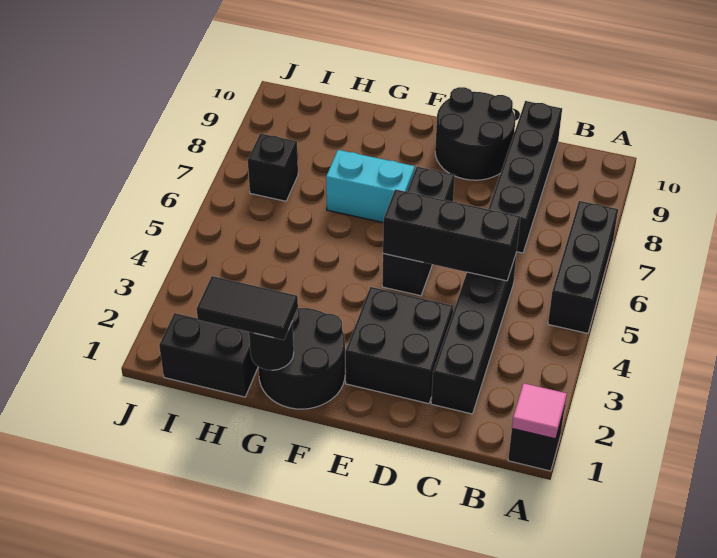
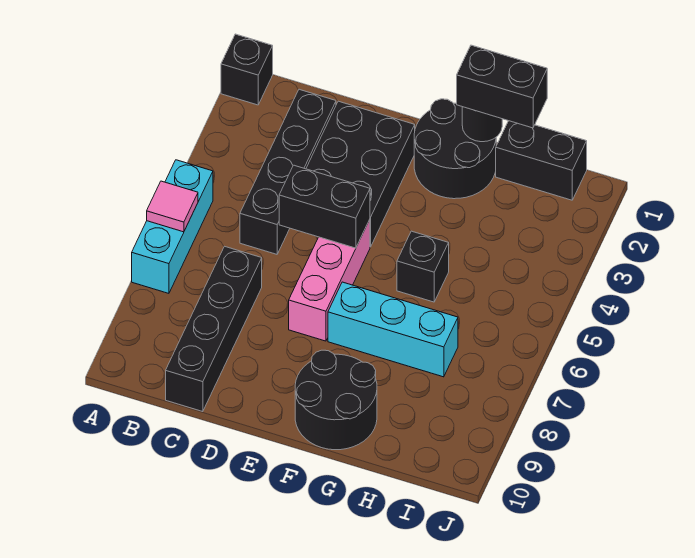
pink tile A1 level 2 -> pink tile A6 level 2
black brick A5:A7 level 1 -> cyan brick A5:A7 level 1
black brick C5:E5 level 2 -> black brick D5:E5 level 2
black brick D2:E3 level 1 -> black brick D2:E4 level 1
black round brick D9:E10 level 1 -> black round brick F9:G10 level 1
black brick E5:E7 level 1 -> pink brick E5:E7 level 1
cyan brick F7:G7 level 1 -> cyan brick F7:H7 level 1
black tile G1:H1 level 3 -> black brick G1:H1 level 3
black brick I7 level 1 -> black brick G5 level 1

